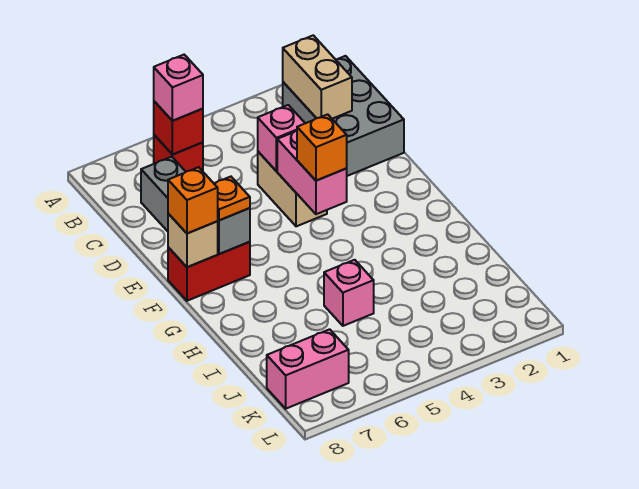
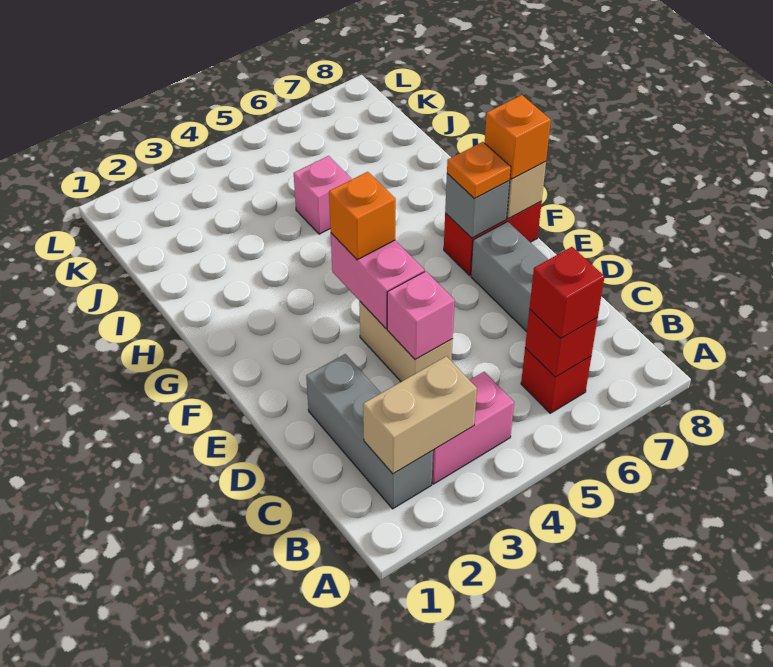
grey brick B1:D2 level 1 -> grey brick B2:D2 level 1
tan brick B2:C2 level 2 -> tan brick B2:B3 level 2
pink brick B6 level 3 -> red brick B6 level 3
pink brick K7:K8 level 1 -> pink brick B3:B4 level 1

